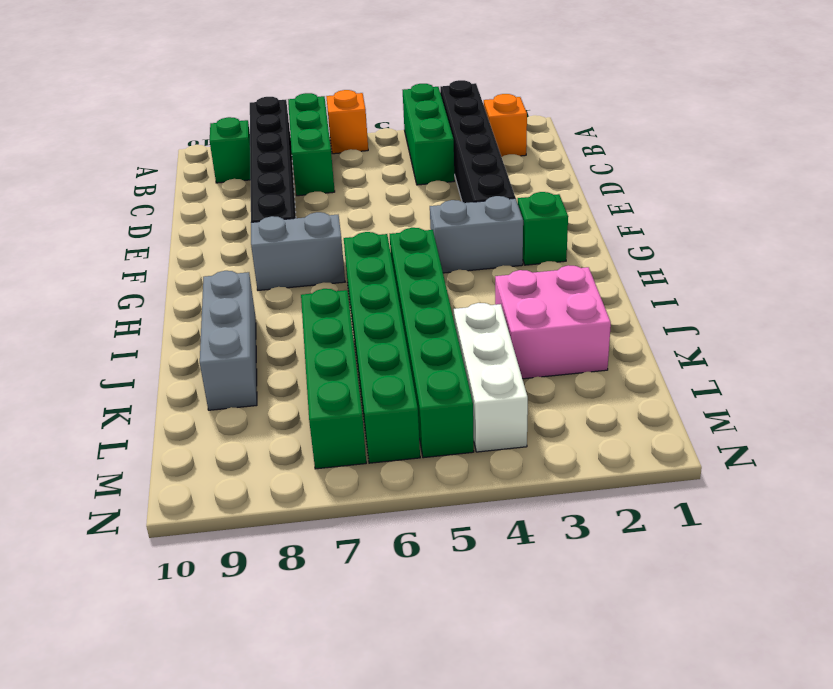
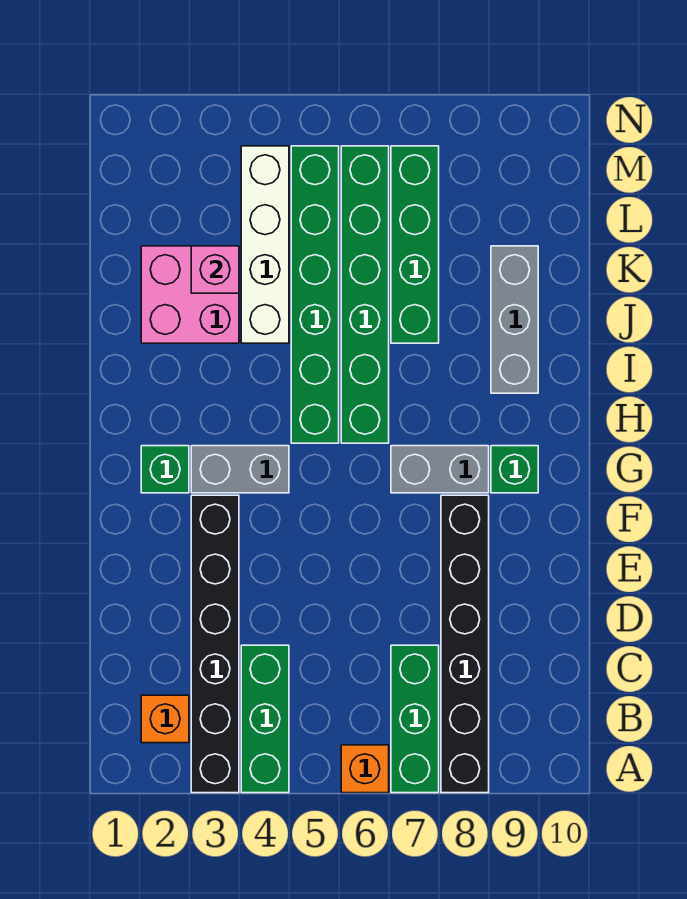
green brick B9 level 1 -> green brick G9 level 1
none -> pink brick K3 level 2
white brick K4:M4 level 1 -> white brick J4:M4 level 1

